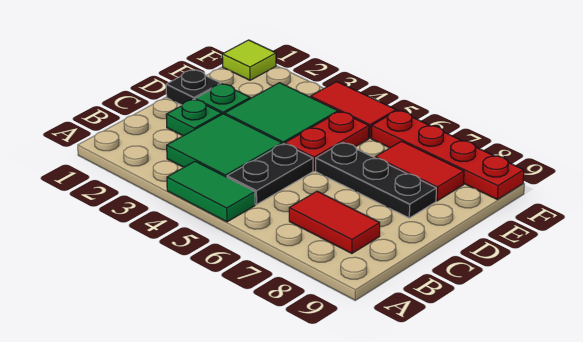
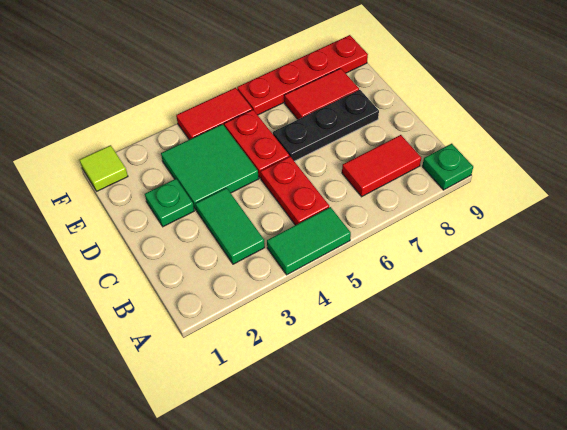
green tile B3:C4 level 1 -> green tile B3:C3 level 1
black plate B5:C5 level 1 -> red plate B5:C5 level 1
green plate C2 level 1 -> green plate A9 level 1
black plate D1 level 1 -> none

